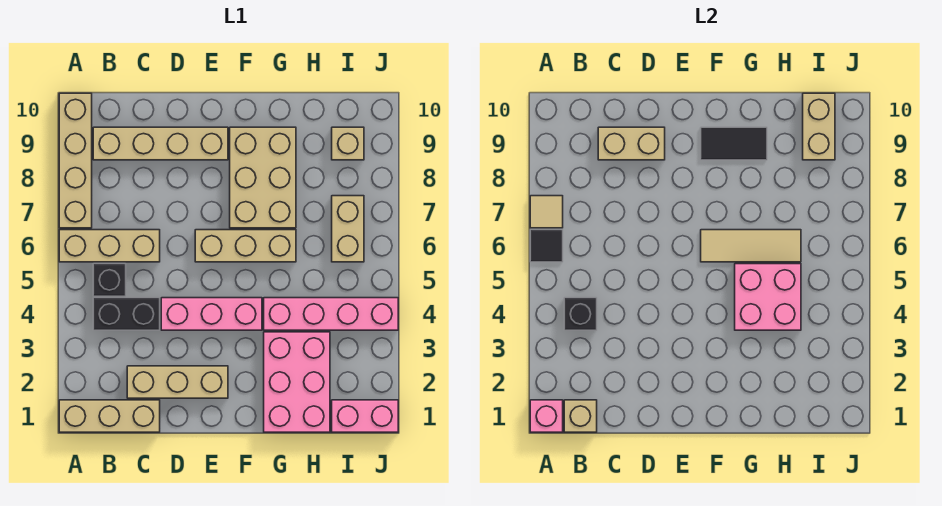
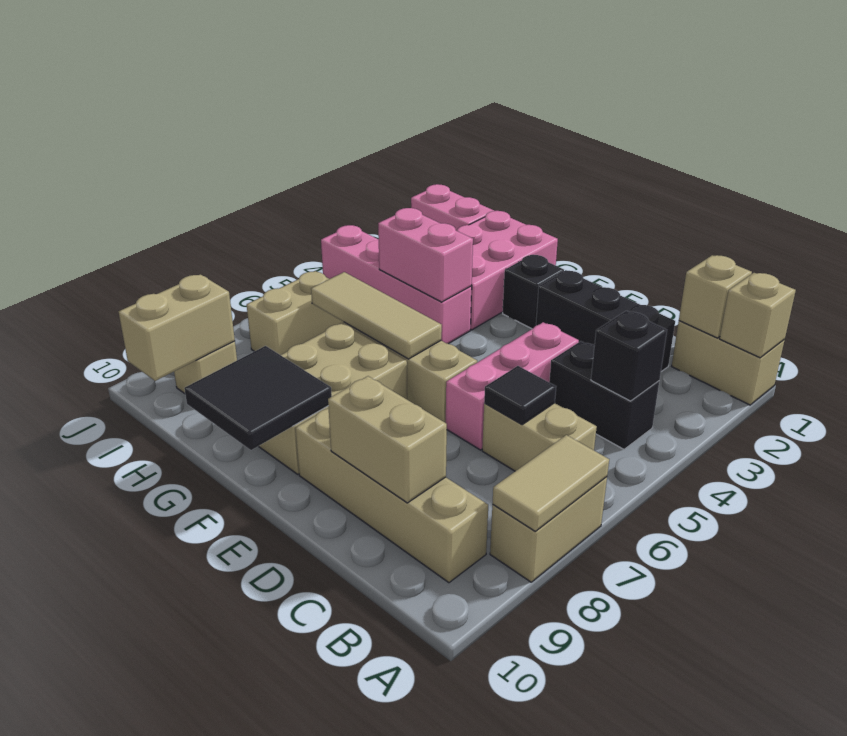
tan brick A1:C1 level 1 -> tan brick A1:B1 level 1
pink brick A1 level 2 -> tan brick A1 level 2
tan brick A6:C6 level 1 -> tan brick B6:C6 level 1
black tile A6 level 2 -> black tile C6 level 2
tan brick A7:A10 level 1 -> tan brick A7:A8 level 1
tan tile A7 level 2 -> tan tile A7:A8 level 2
black brick B5 level 1 -> black brick F2 level 1
tan brick C2:E2 level 1 -> black brick C2:E2 level 1
pink brick D4:F4 level 1 -> pink brick D4:D6 level 1
black tile F9:G9 level 2 -> black tile F9:G10 level 2
pink brick G4:H5 level 2 -> pink brick G4:H4 level 2

